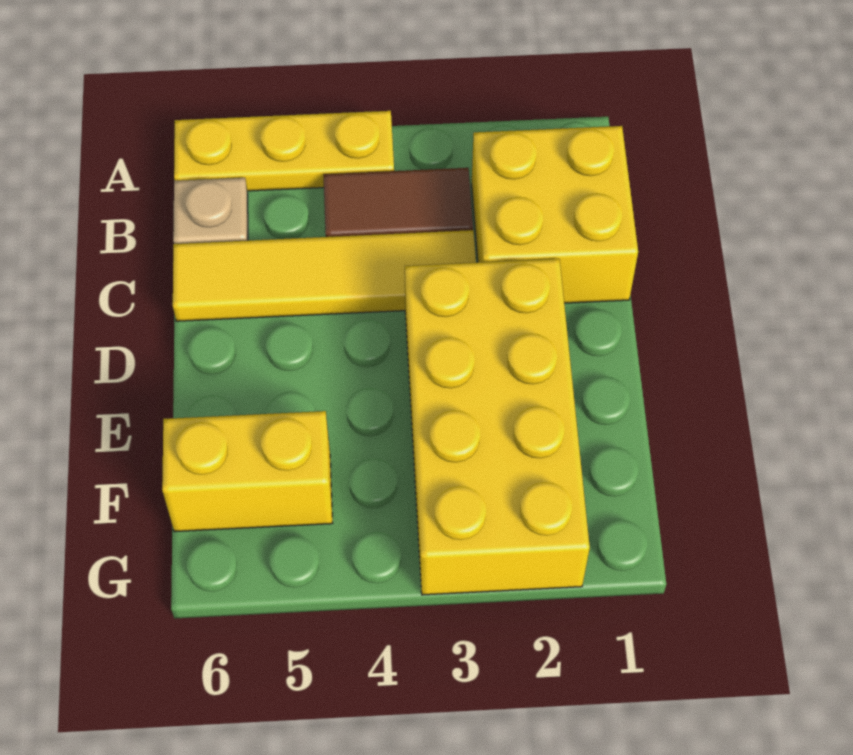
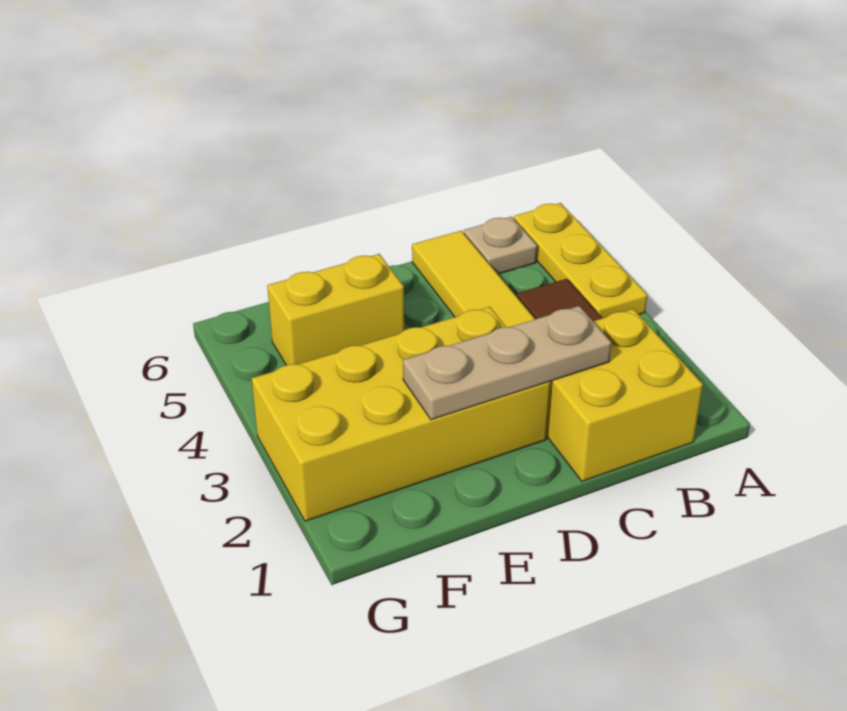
none -> tan plate C2:E2 level 2
yellow brick F5:F6 level 1 -> yellow brick E5:F5 level 1

